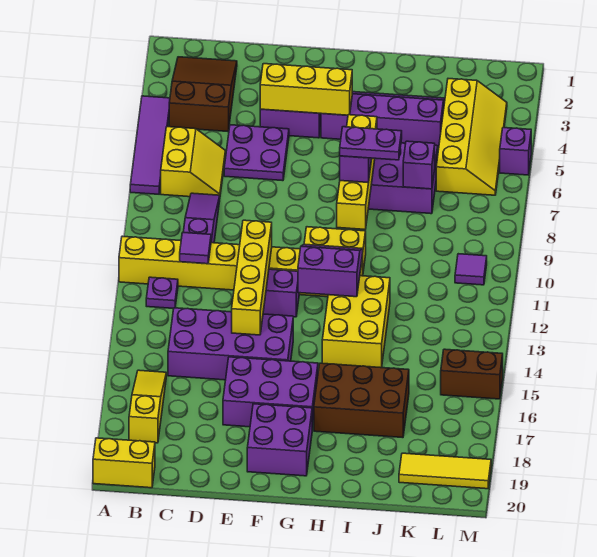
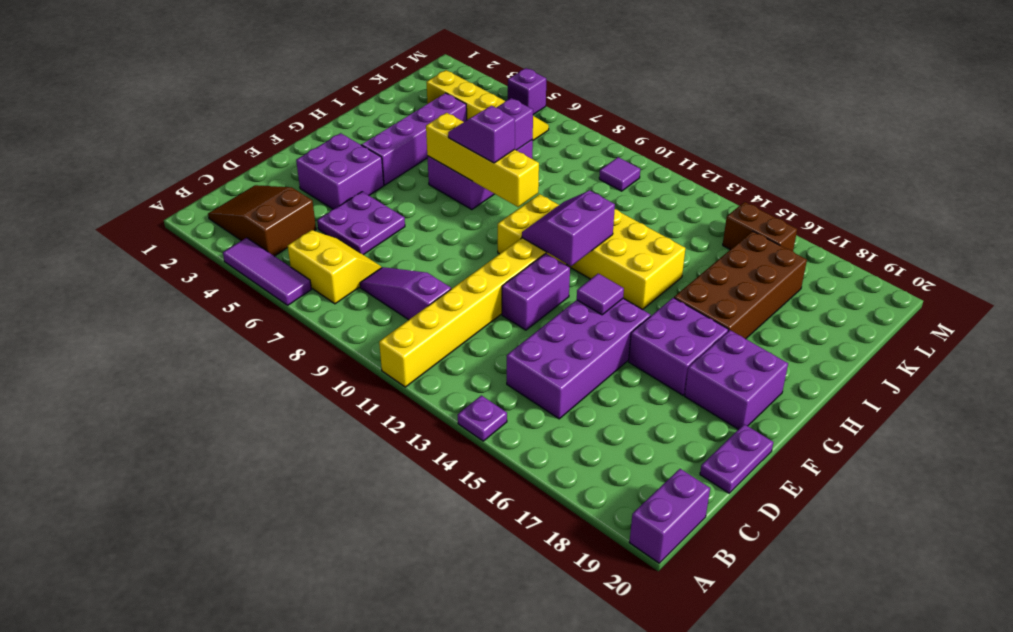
purple tile A4:A7 level 1 -> purple tile A4:A6 level 1
yellow brick A20:B20 level 1 -> purple brick A20:B20 level 1
purple plate B12 level 1 -> purple plate A14 level 1
yellow slope B16:B18 level 1 top 18 -> none
purple tile C11 level 2 -> purple tile F14 level 2
yellow brick E4:G4 level 2 -> none
yellow brick E11:E14 level 2 -> none
purple brick E16:G17 level 1 -> purple brick F16:G17 level 1
purple plate H8:I8 level 4 -> purple plate D20:E20 level 1
brown brick H16:J17 level 1 -> brown brick H16:K17 level 1
yellow tile K19:M19 level 1 -> none
brown brick L15:M15 level 1 -> brown brick L15:L16 level 1

